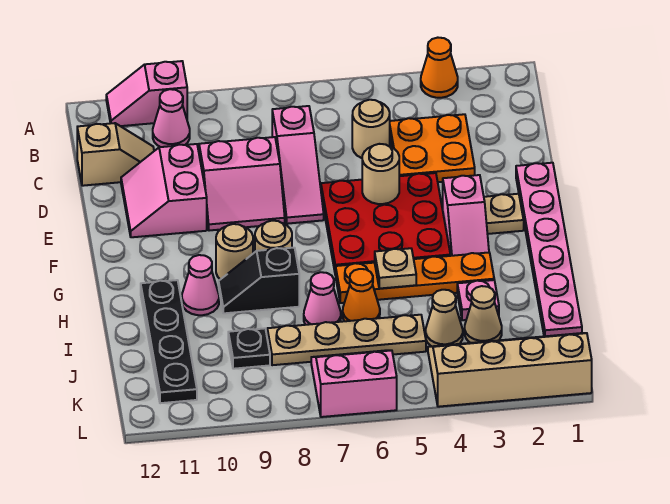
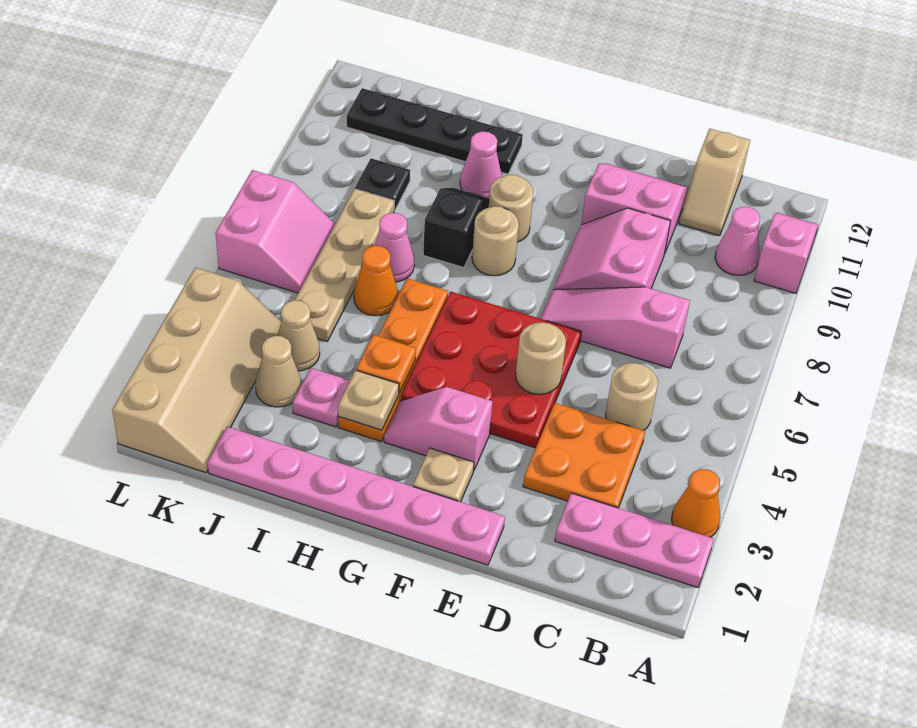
none -> pink plate A2:C2 level 1
none -> orange plate H4 level 2
tan plate H5 level 2 -> tan plate H3 level 2

